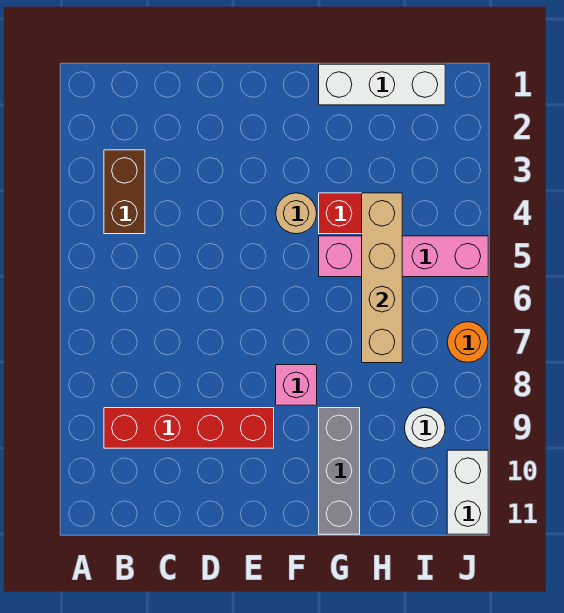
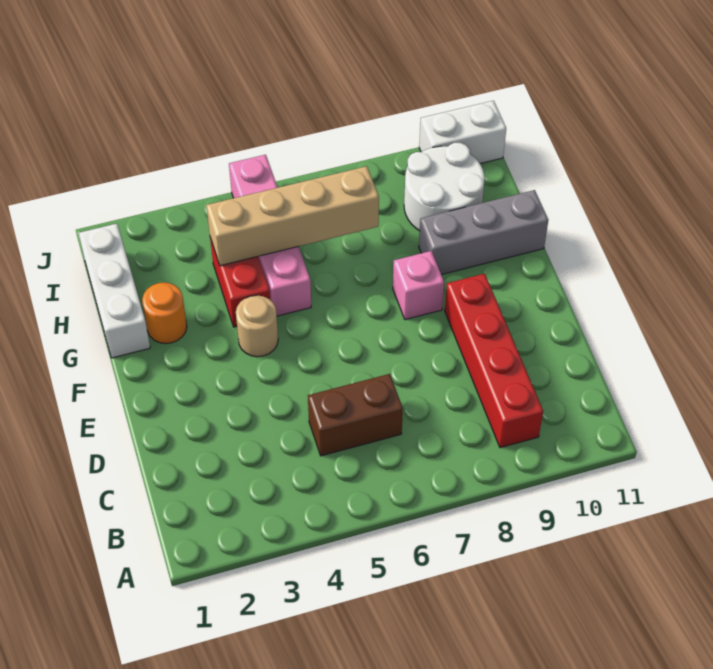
brown brick B3:B4 level 1 -> brown brick C5:C6 level 1
white round brick I9 level 1 -> white round brick H9:I10 level 1
orange round brick J7 level 1 -> orange round brick G2 level 1

